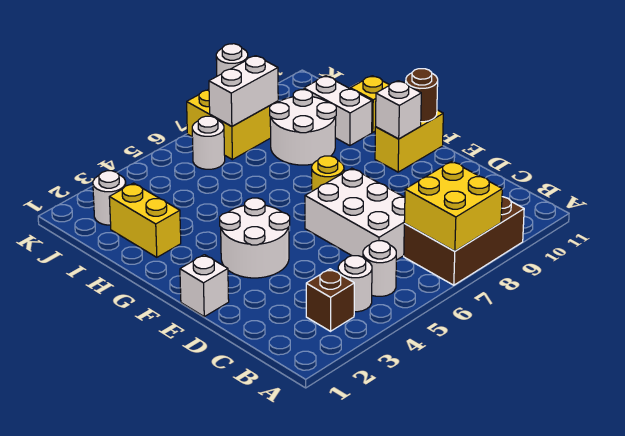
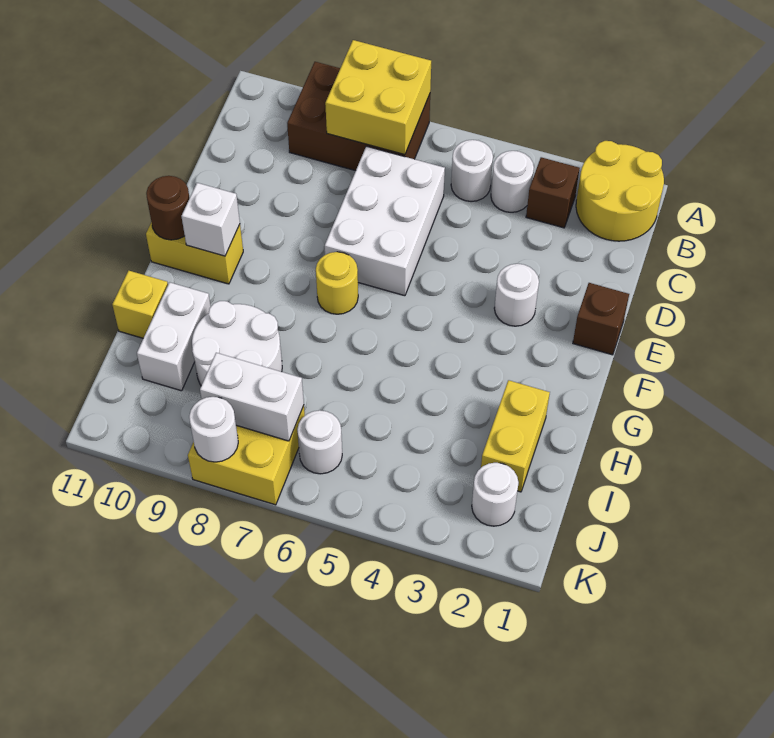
none -> yellow round brick A1:B2 level 1
white brick E1 level 1 -> brown brick E1 level 1
white round brick E3:F4 level 1 -> white round brick E3 level 1

